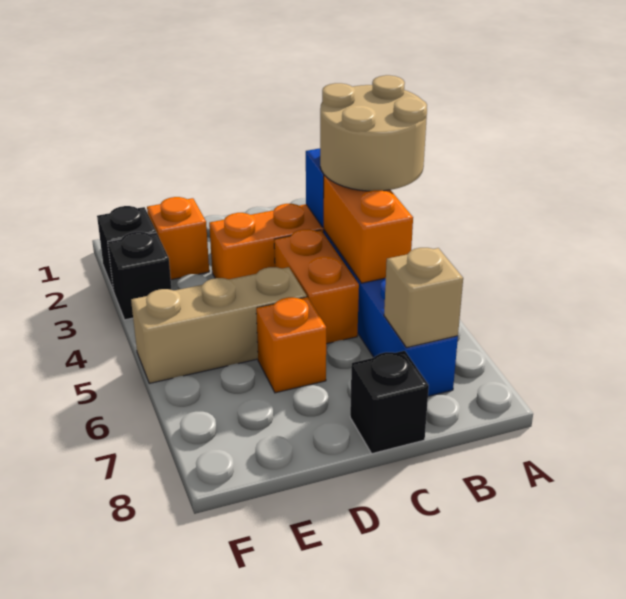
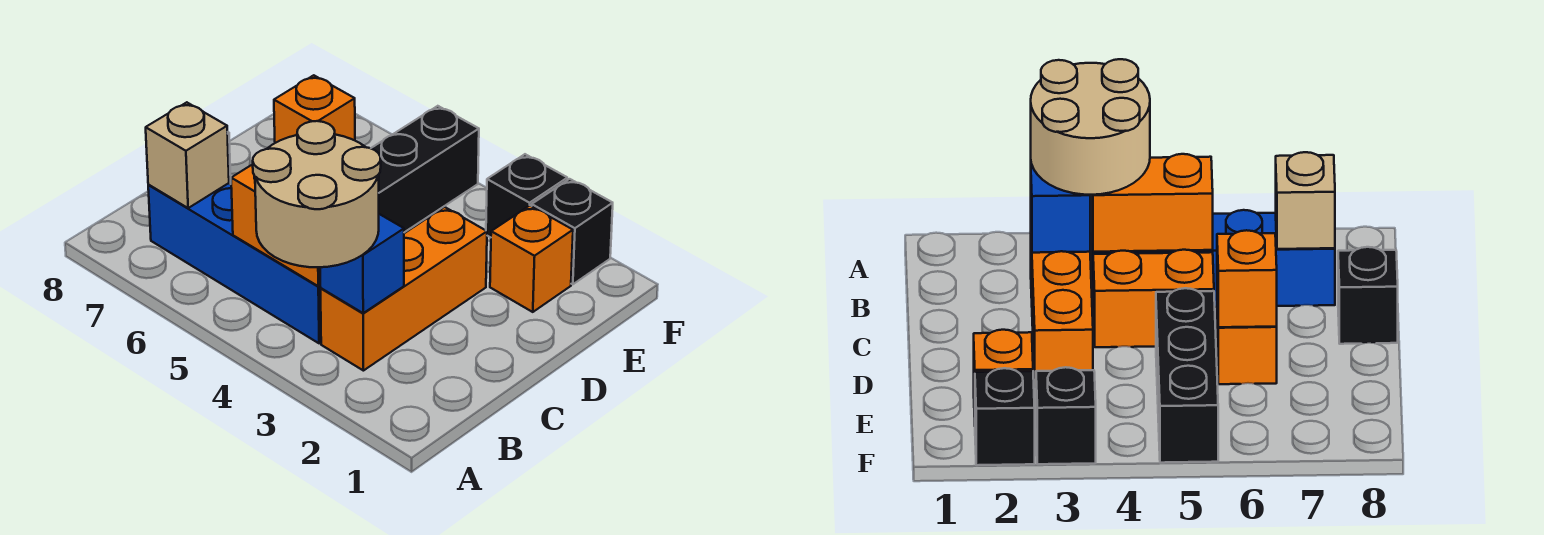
tan brick D5:F5 level 1 -> black brick D5:F5 level 1
none -> orange brick D6 level 2

